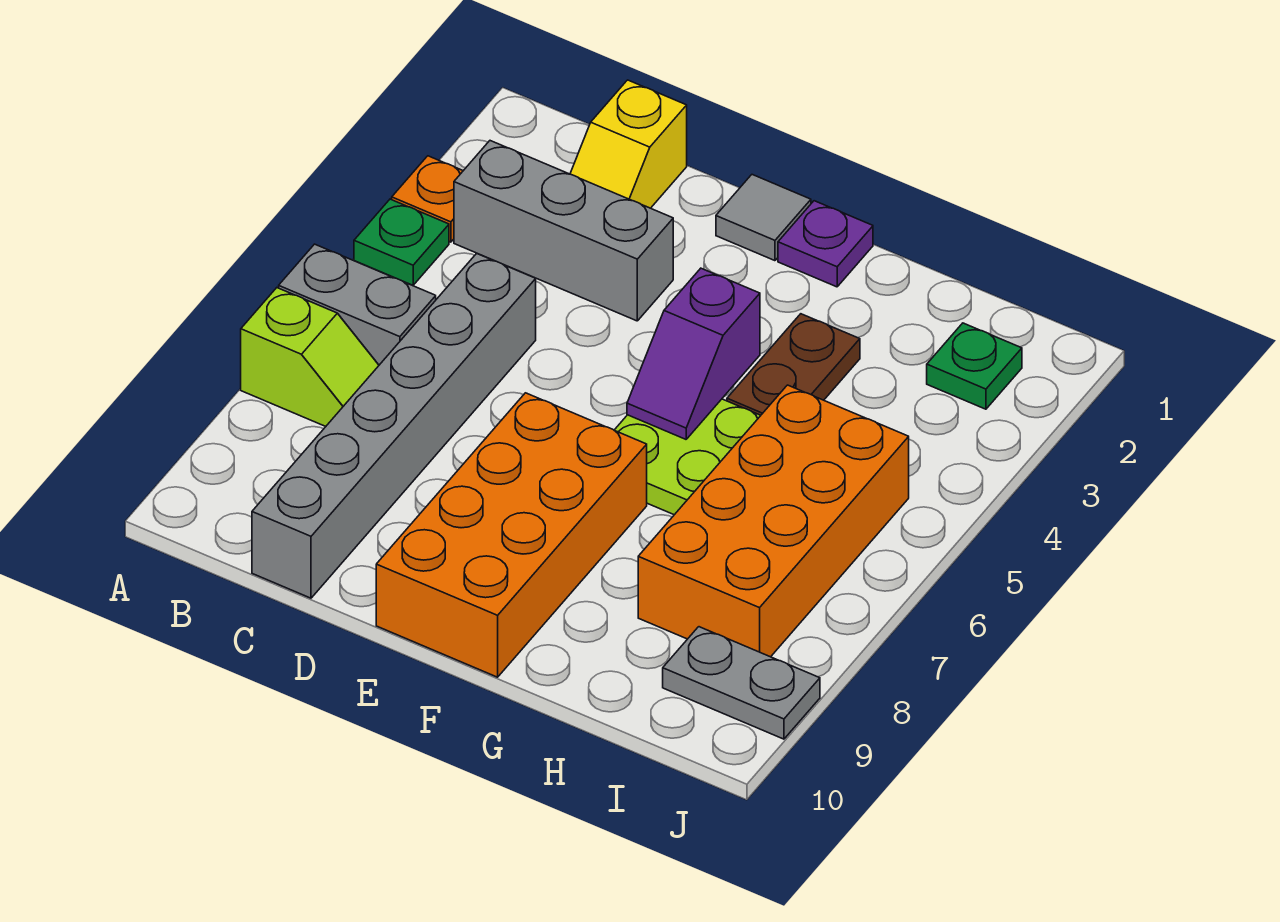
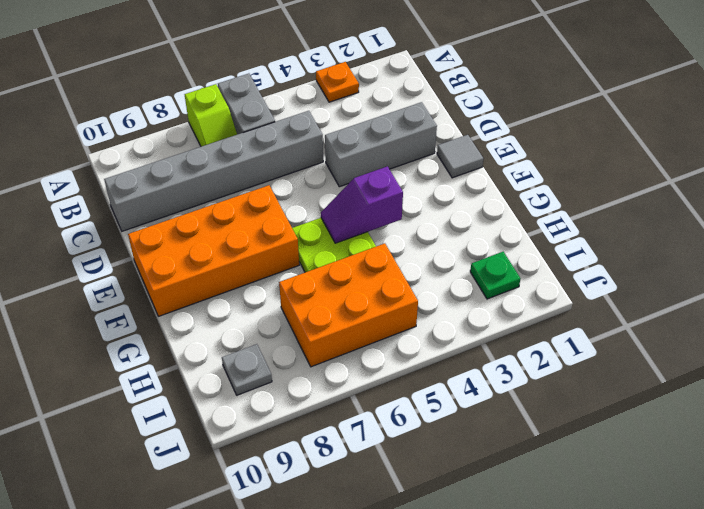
green plate A4 level 1 -> none
grey brick B3:D3 level 1 -> grey brick D2:D4 level 1
yellow slope C1:C2 level 1 top 1 -> none
purple plate F1 level 1 -> none
brown plate G3:G4 level 1 -> none
orange brick H5:I8 level 1 -> orange brick H5:I7 level 1
grey plate I9:J9 level 1 -> grey plate I9 level 1

